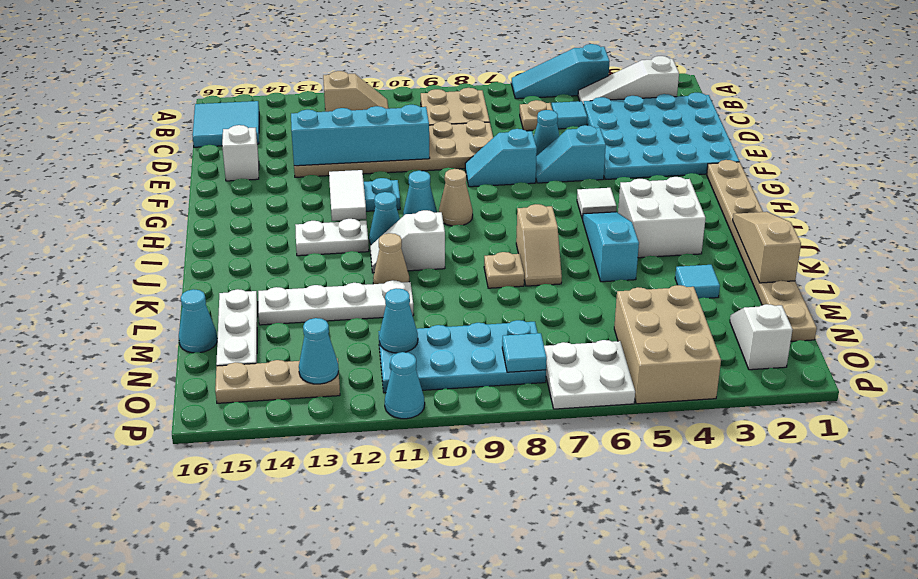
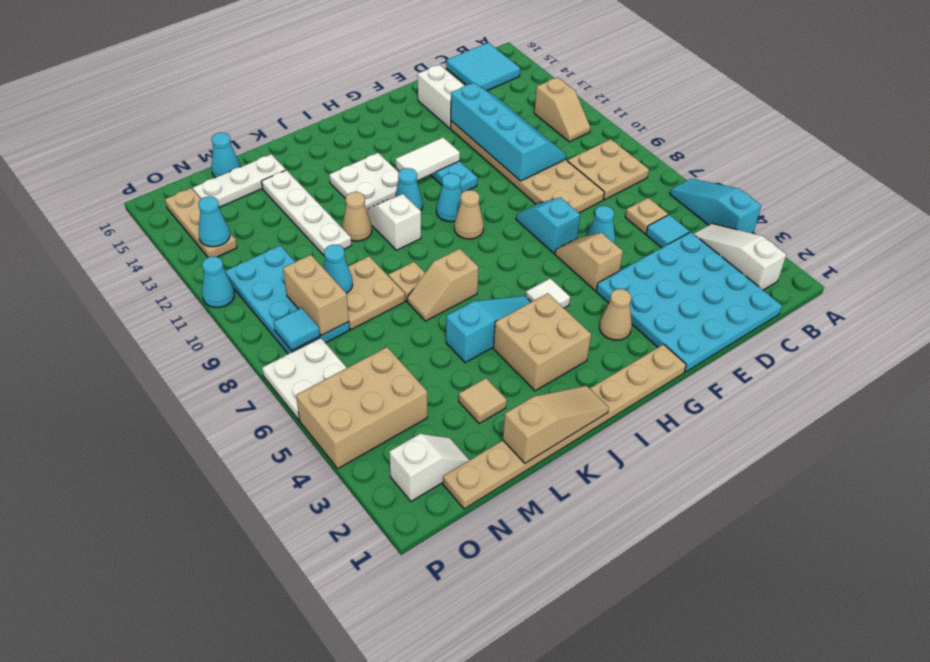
white brick E15 level 1 -> white brick E14:E15 level 1
cyan slope F5:F6 level 1 top 5 -> tan slope F5:F6 level 1 top 5
none -> tan cone G3 level 1
white brick I3:J4 level 1 -> tan brick I3:J4 level 1
white plate I12:I13 level 1 -> white plate I12:J13 level 1
cyan tile L3 level 1 -> tan tile L3 level 1
none -> tan plate L8:M9 level 1
none -> tan brick N8:N9 level 2
cyan cone N11 level 2 -> cyan cone M9 level 2

